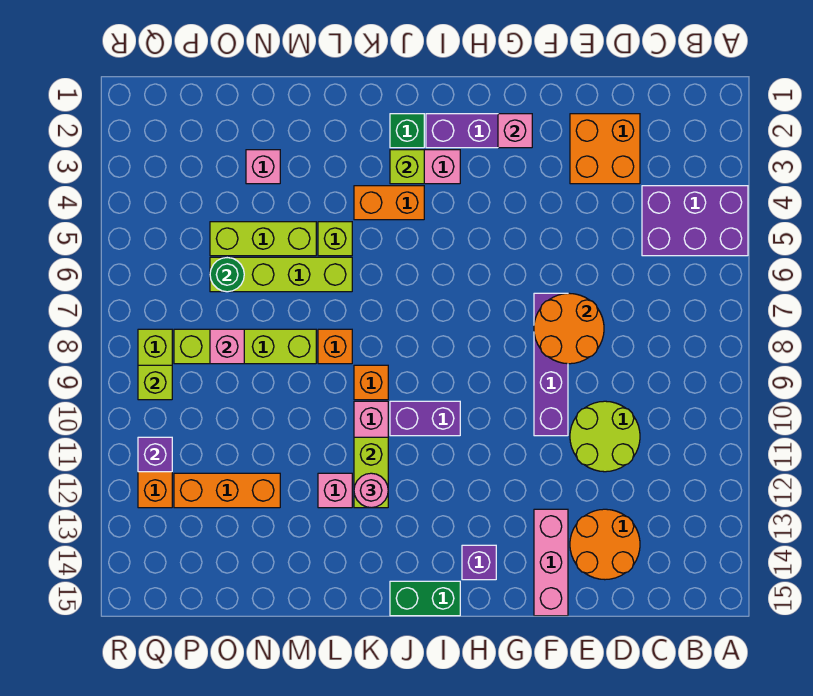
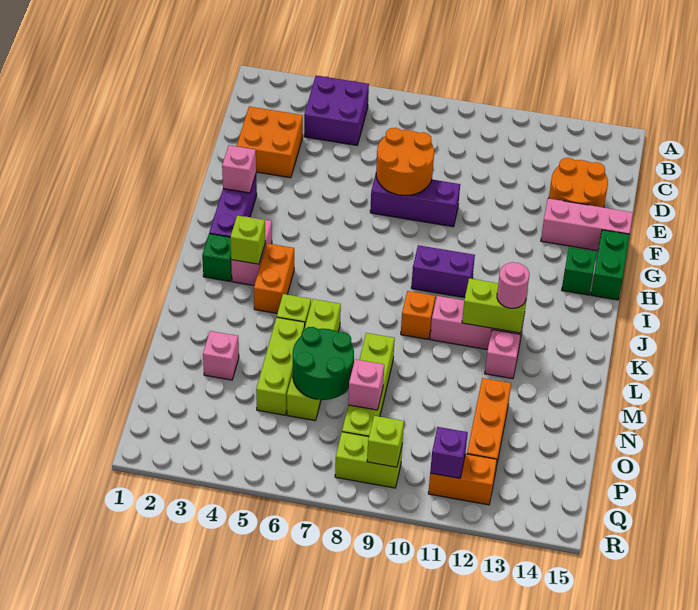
purple brick A4:C5 level 1 -> purple brick B4:C5 level 1
lime round brick D10:E11 level 1 -> none
purple brick F7:F10 level 1 -> purple brick F7:F9 level 1
purple brick H14 level 1 -> green brick H14 level 1
purple brick I10:J10 level 1 -> purple brick I9:I10 level 1
green brick I15:J15 level 1 -> green brick G15:H15 level 1
orange brick L8 level 1 -> none
green round brick O6 level 2 -> green round brick N6:O7 level 2

